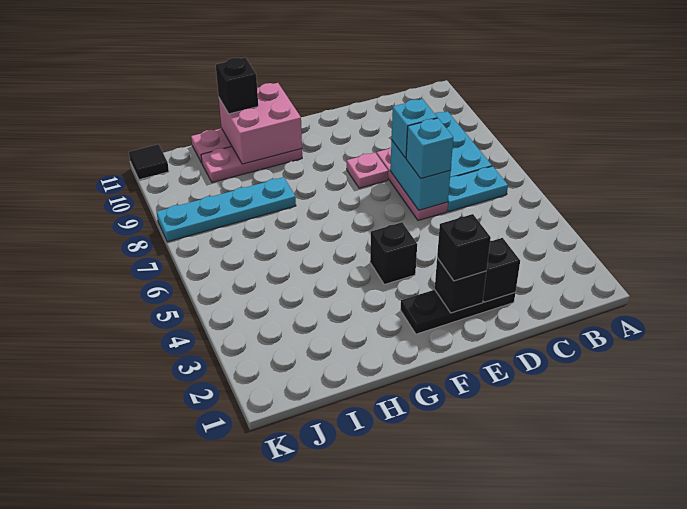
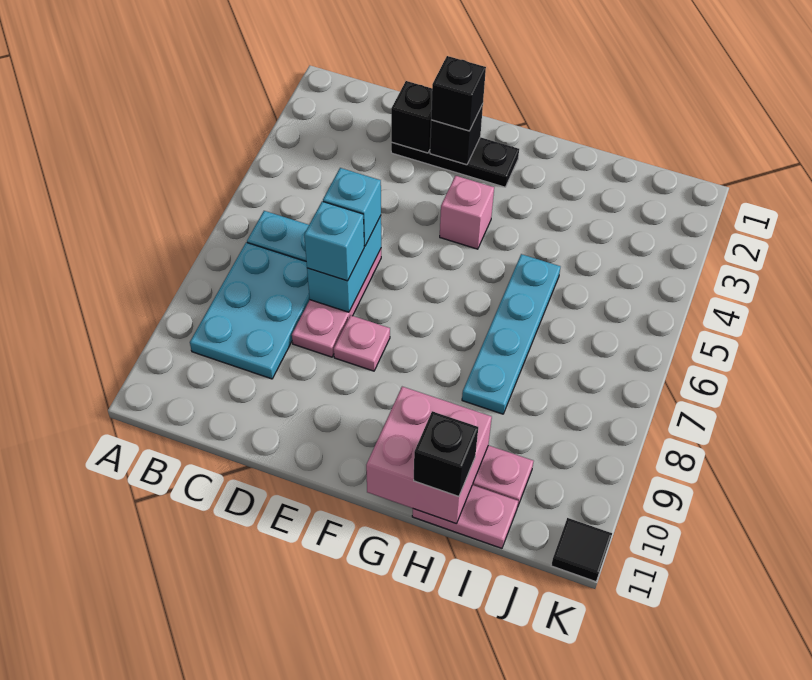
black brick F4 level 1 -> pink brick F4 level 1
cyan plate H8:K8 level 1 -> cyan plate H5:H8 level 1

